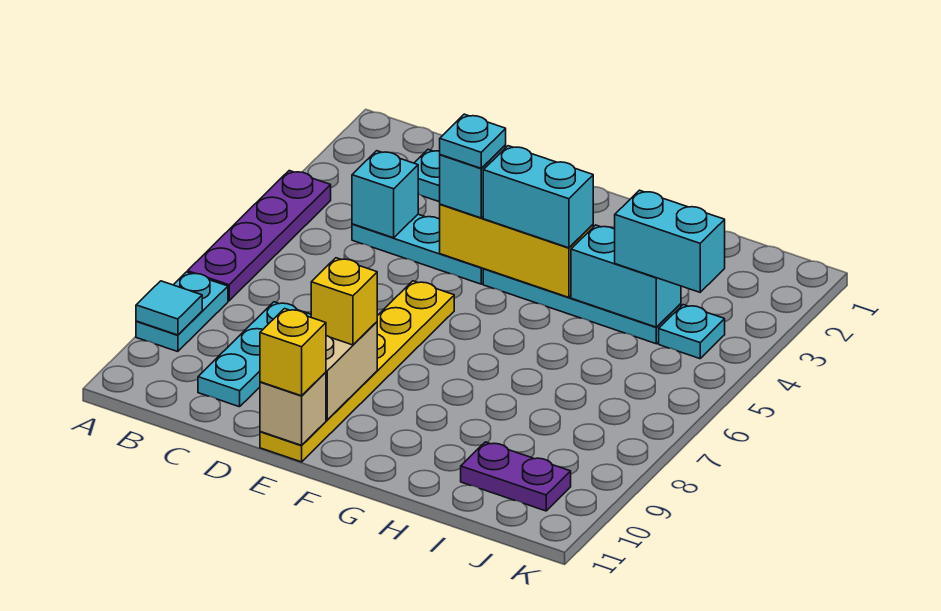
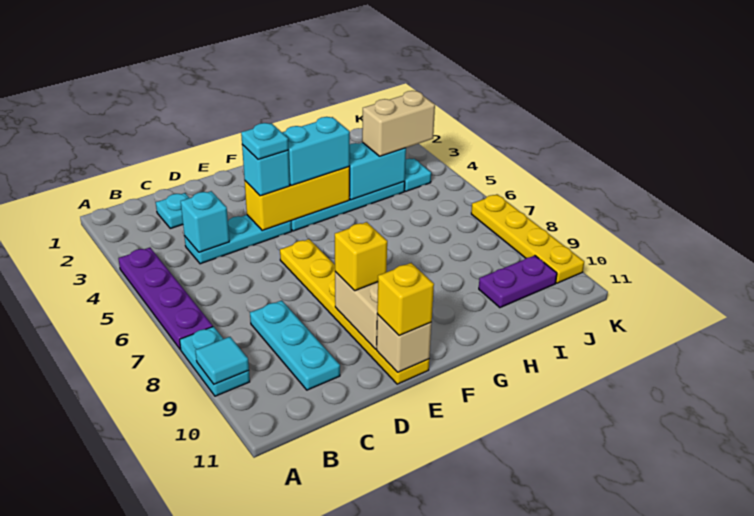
cyan brick I4:J4 level 3 -> tan brick I4:J4 level 3
none -> yellow plate K7:K10 level 1

